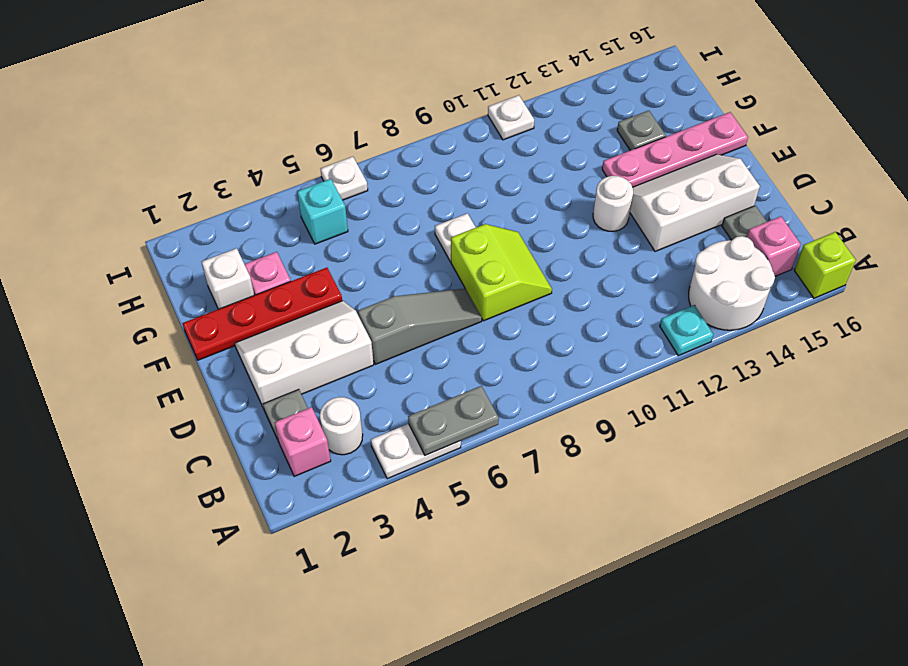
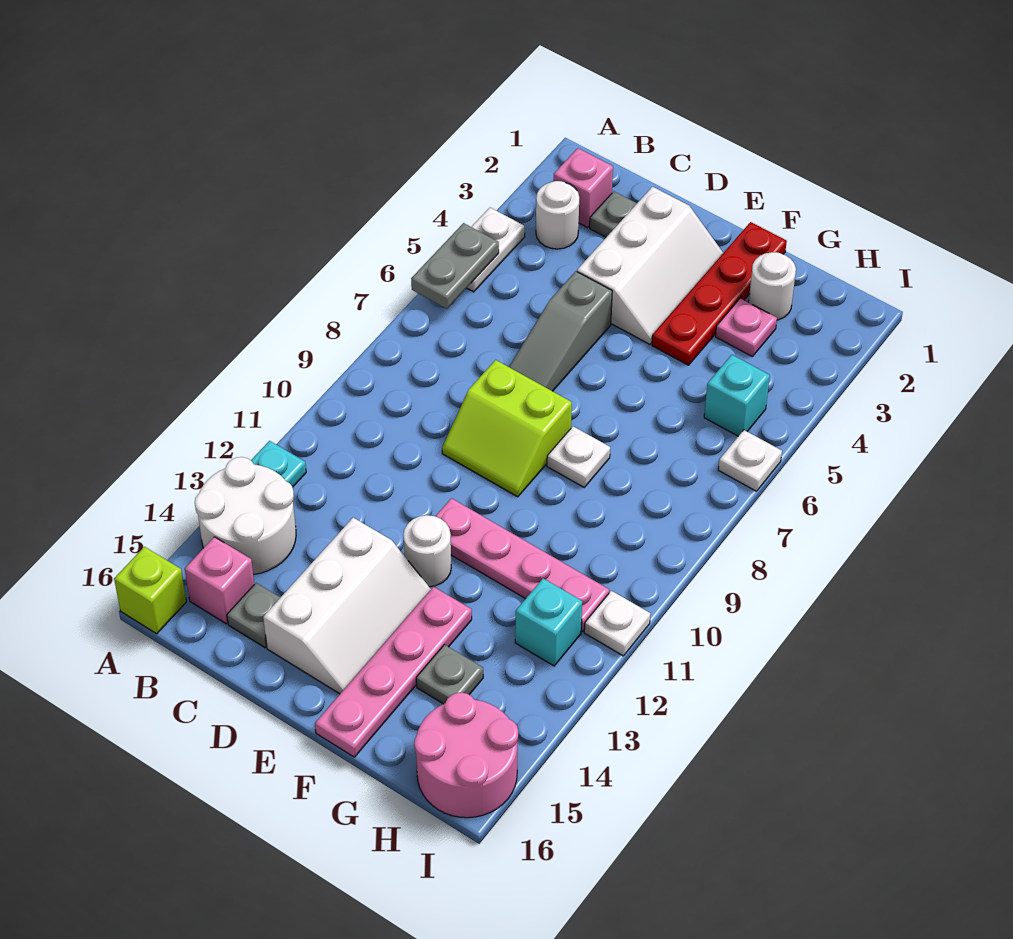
none -> pink plate E11:H11 level 1
white brick G2 level 1 -> white round brick G2 level 1
none -> cyan brick H12 level 1
none -> pink round brick H15:I16 level 1

